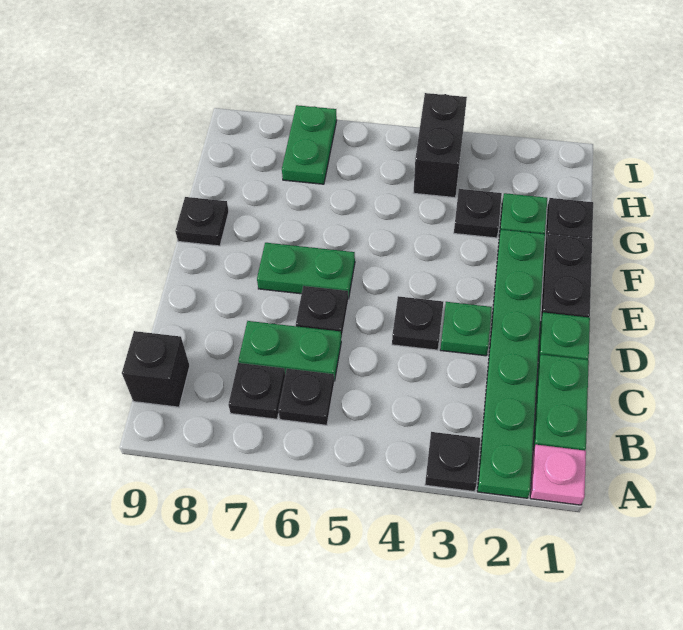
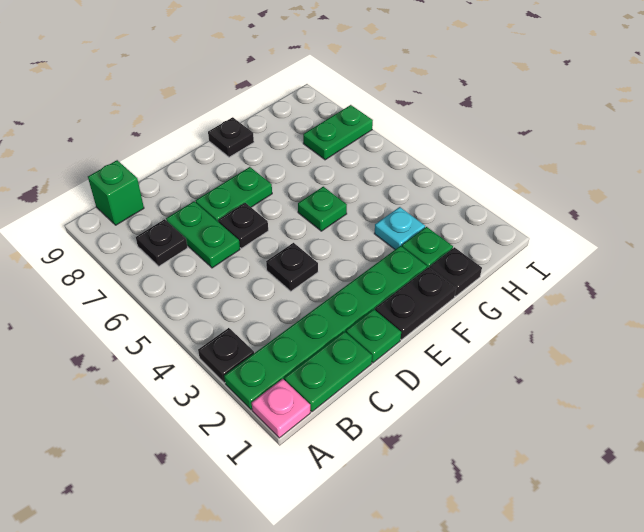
black plate B6 level 1 -> none
black brick B9 level 1 -> green brick B9 level 1
green plate D3 level 1 -> green plate F5 level 1
green plate E6:E7 level 1 -> green plate D7:E7 level 1
black plate G3 level 1 -> cyan plate G3 level 1
black brick H4:I4 level 1 -> none

